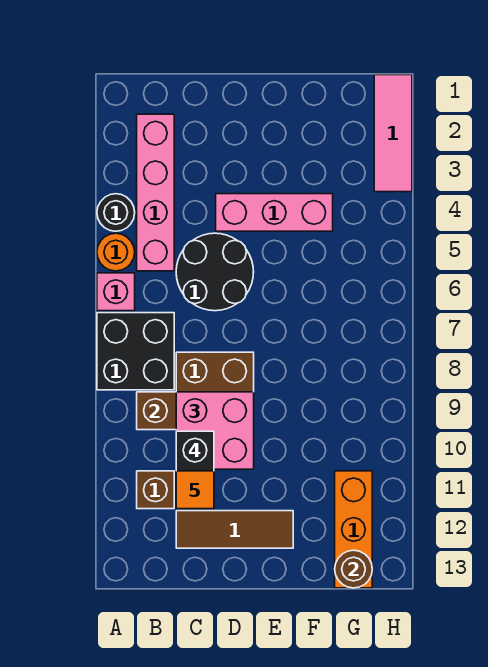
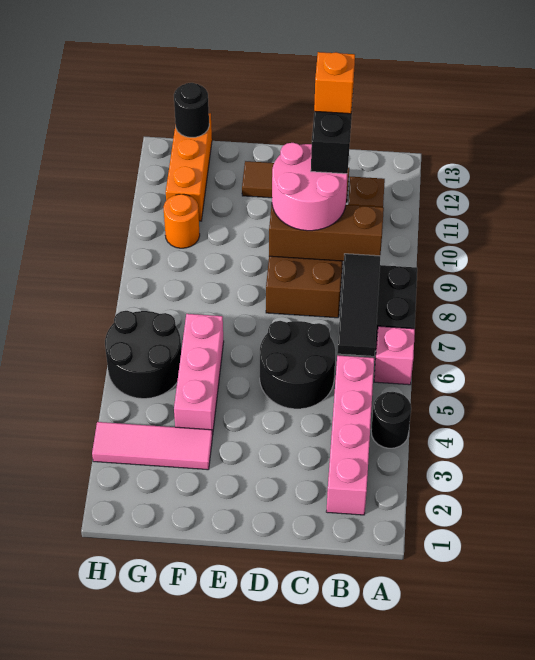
orange round brick A5 level 1 -> orange round brick G10 level 1
none -> black tile B6:B8 level 2
pink brick C9:D10 level 3 -> pink round brick C9:D10 level 3
orange tile C11 level 5 -> orange brick C11 level 5
pink brick D4:F4 level 1 -> pink brick F4:F6 level 1
none -> black round brick G5:H6 level 1
brown round brick G13 level 2 -> black round brick G13 level 2
pink tile H1:H3 level 1 -> pink tile F3:H3 level 1

